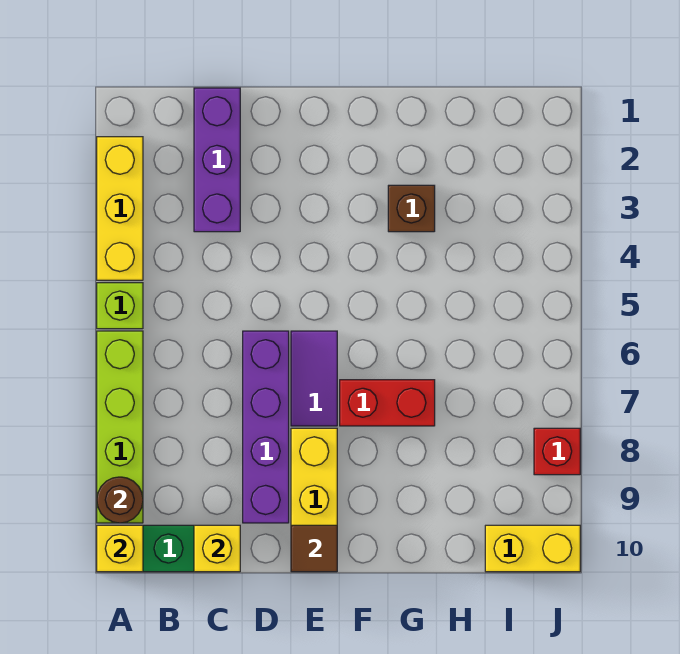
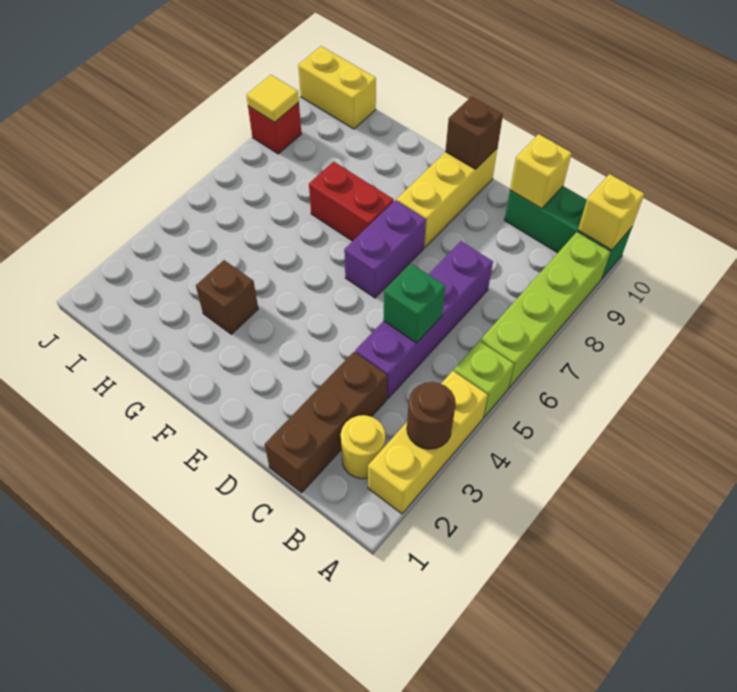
brown round brick A9 level 2 -> brown round brick A3 level 2
none -> yellow round brick B2 level 1
purple brick C1:C3 level 1 -> brown brick C1:C3 level 1
none -> green brick C5 level 2
purple brick D6:D9 level 1 -> purple brick C4:C7 level 1
purple tile E6:E7 level 1 -> purple brick E6:E7 level 1
brown tile E10 level 2 -> brown brick E10 level 2
none -> yellow tile J8 level 2

